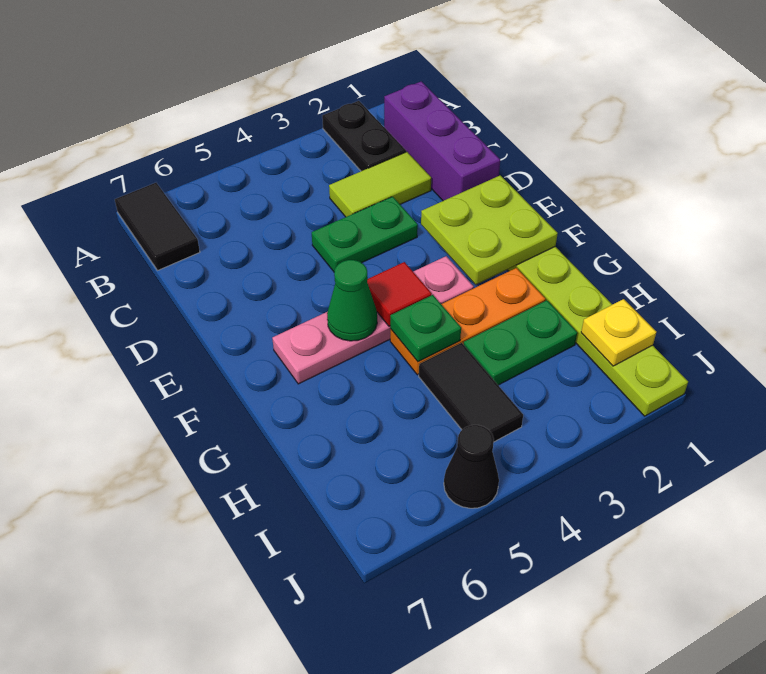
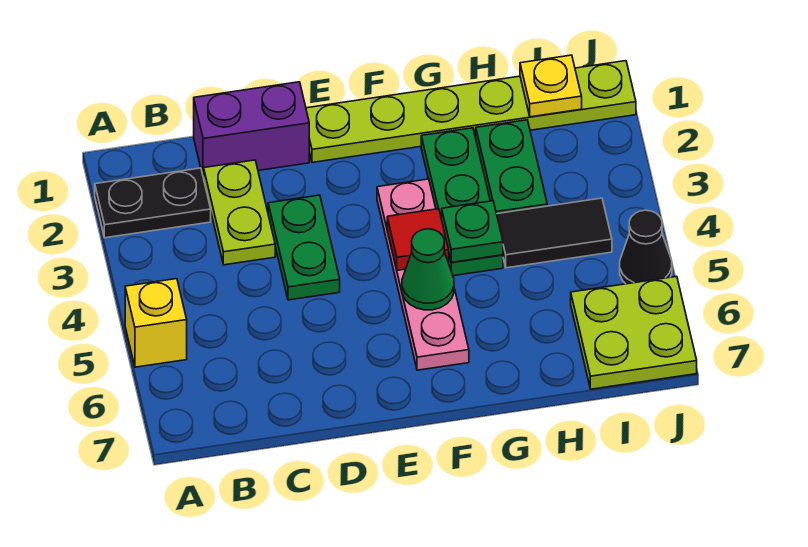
none -> yellow brick A5 level 1
black tile A7:B7 level 1 -> none
purple brick B1:D1 level 1 -> purple brick C1:D1 level 1
lime tile C2:C3 level 1 -> lime plate C2:C3 level 1
lime plate E1:F2 level 2 -> lime plate I6:J7 level 1
orange plate G2:G4 level 1 -> green plate G2:G4 level 1

